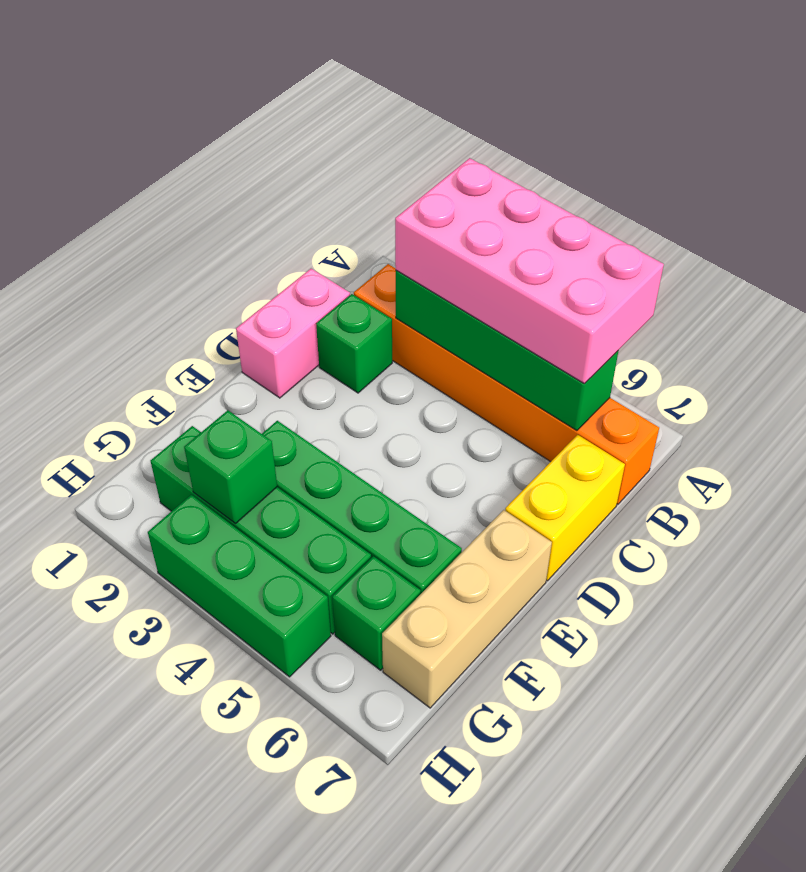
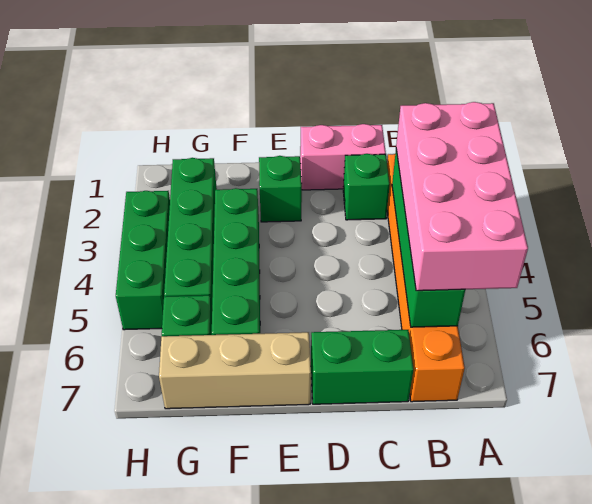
yellow brick C7:D7 level 1 -> green brick C7:D7 level 1
green brick G3 level 2 -> green brick E2 level 1

